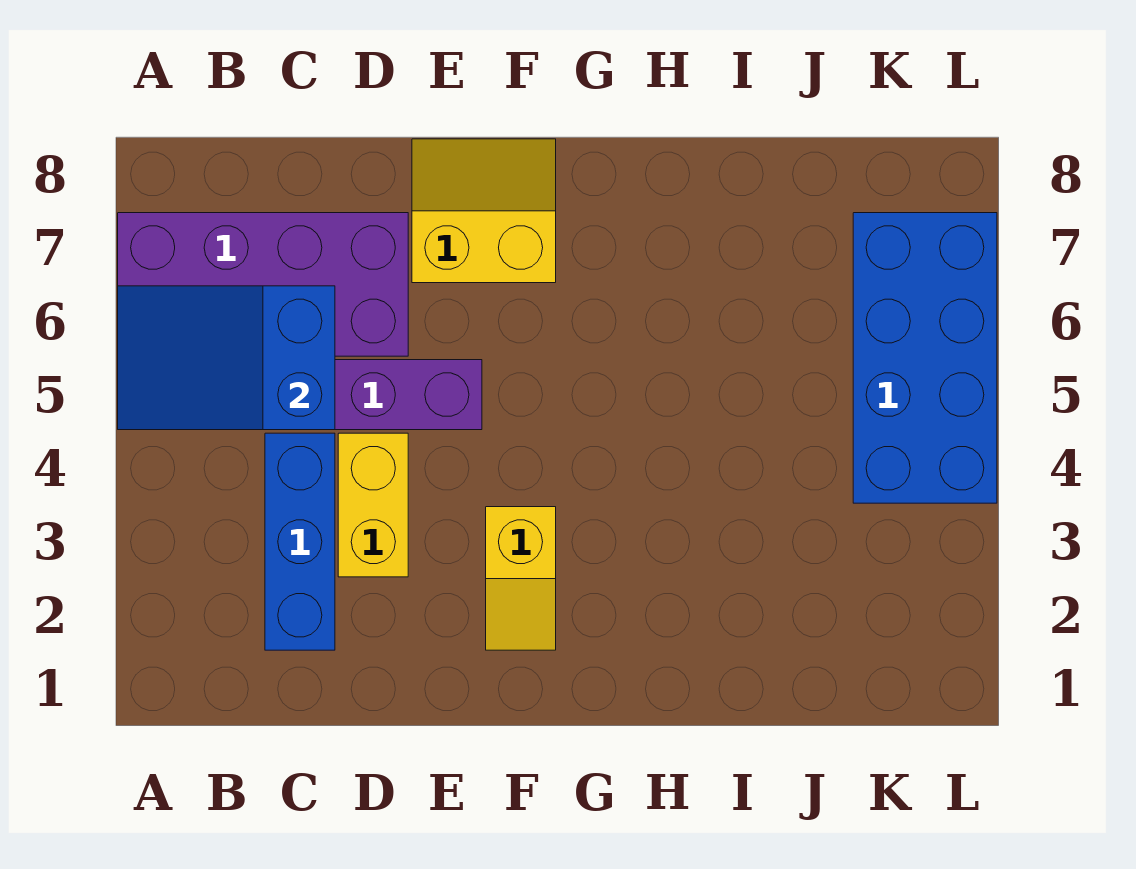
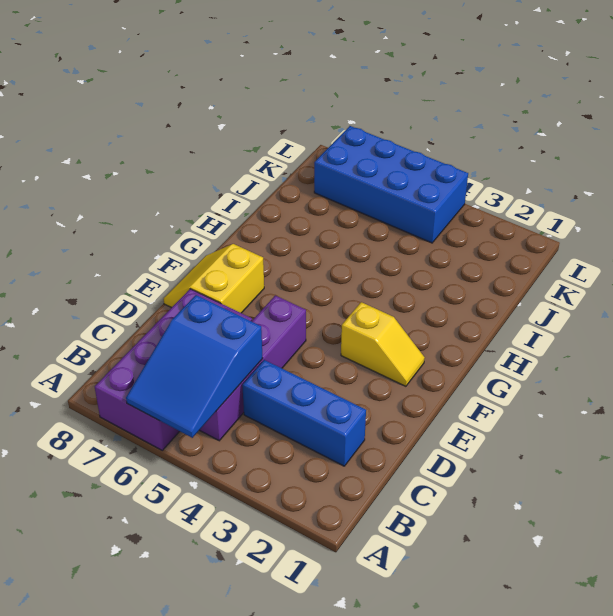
yellow brick D3:D4 level 1 -> none

